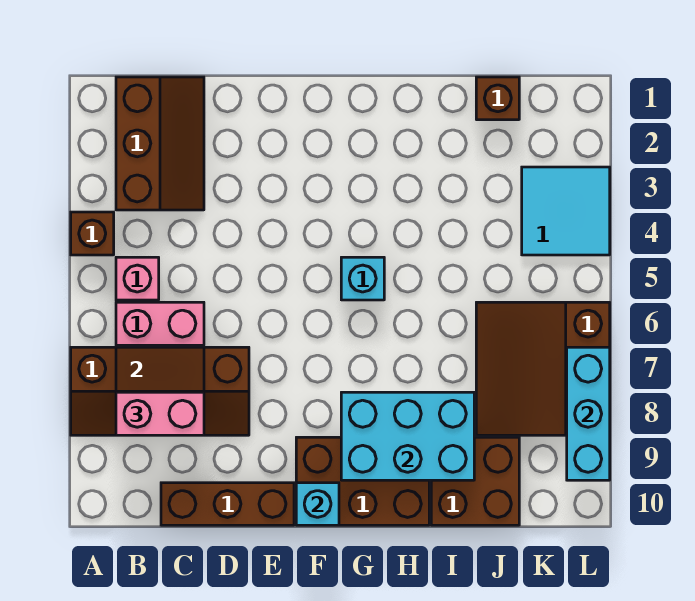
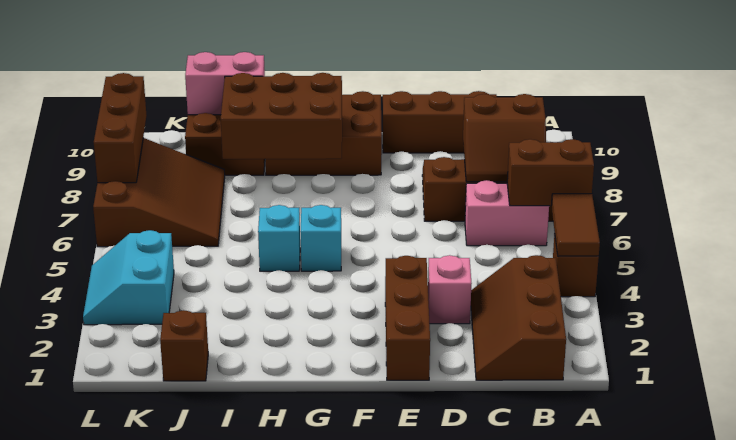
none -> brown tile A4:A5 level 2
none -> brown brick A6:B6 level 2
pink brick B5 level 1 -> pink brick D3 level 1
pink brick B8:C8 level 3 -> pink brick I10:J10 level 2
none -> brown brick E1:E3 level 1
cyan brick F10 level 2 -> cyan brick H5 level 1
cyan brick G8:I9 level 2 -> brown brick G8:I9 level 2
cyan tile K3:L4 level 1 -> cyan slope K3:L4 level 1 top K
cyan brick L7:L9 level 2 -> brown brick L7:L9 level 2

